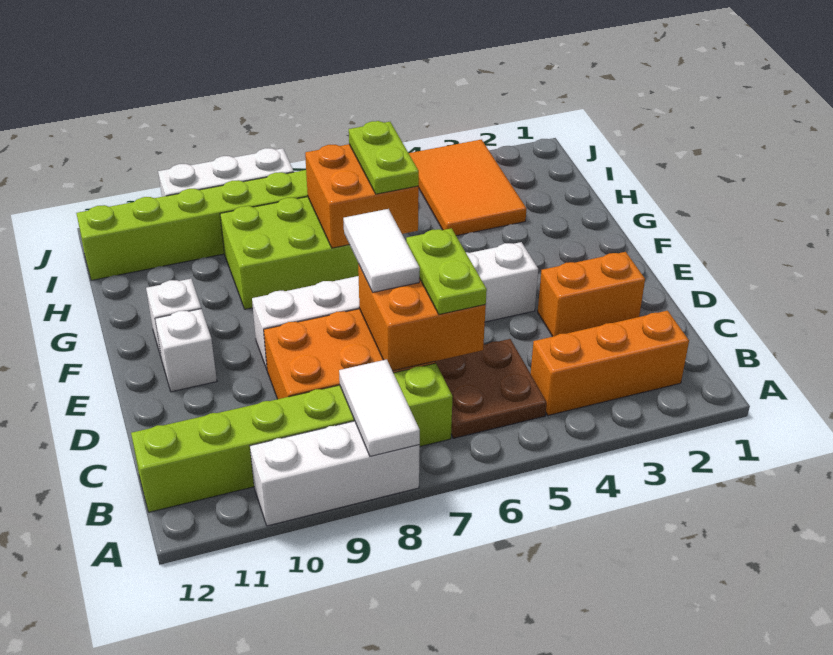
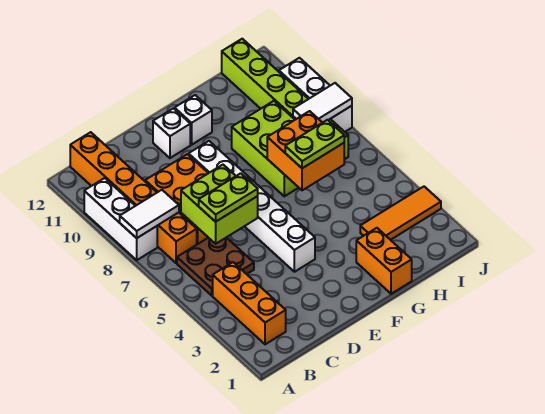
lime brick B7:B12 level 1 -> orange brick B7:B12 level 1
orange brick C6:D7 level 2 -> lime brick C6:D7 level 2
orange brick D2:D3 level 1 -> orange brick G1:G2 level 1
white tile D7:E7 level 3 -> white tile I8:J8 level 2
orange tile H3:J4 level 1 -> orange tile H3:J3 level 1

